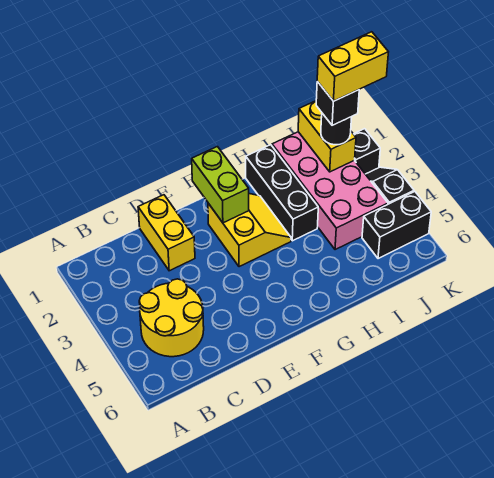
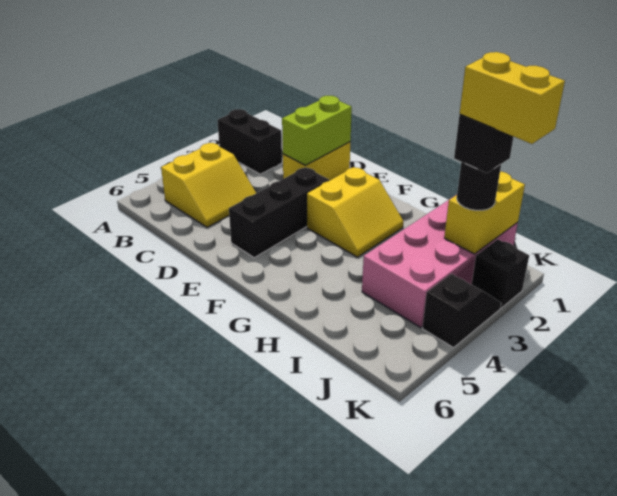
yellow round brick B4:C5 level 1 -> yellow slope B4:C5 level 1 top B
lime brick F1:F2 level 2 -> lime brick D1:D2 level 2
black brick H1:H3 level 1 -> black brick E3:E5 level 1
black brick J5:K5 level 1 -> black brick A2:B2 level 1

